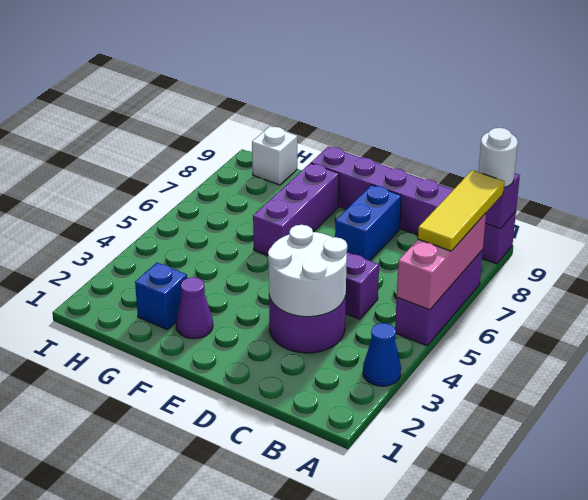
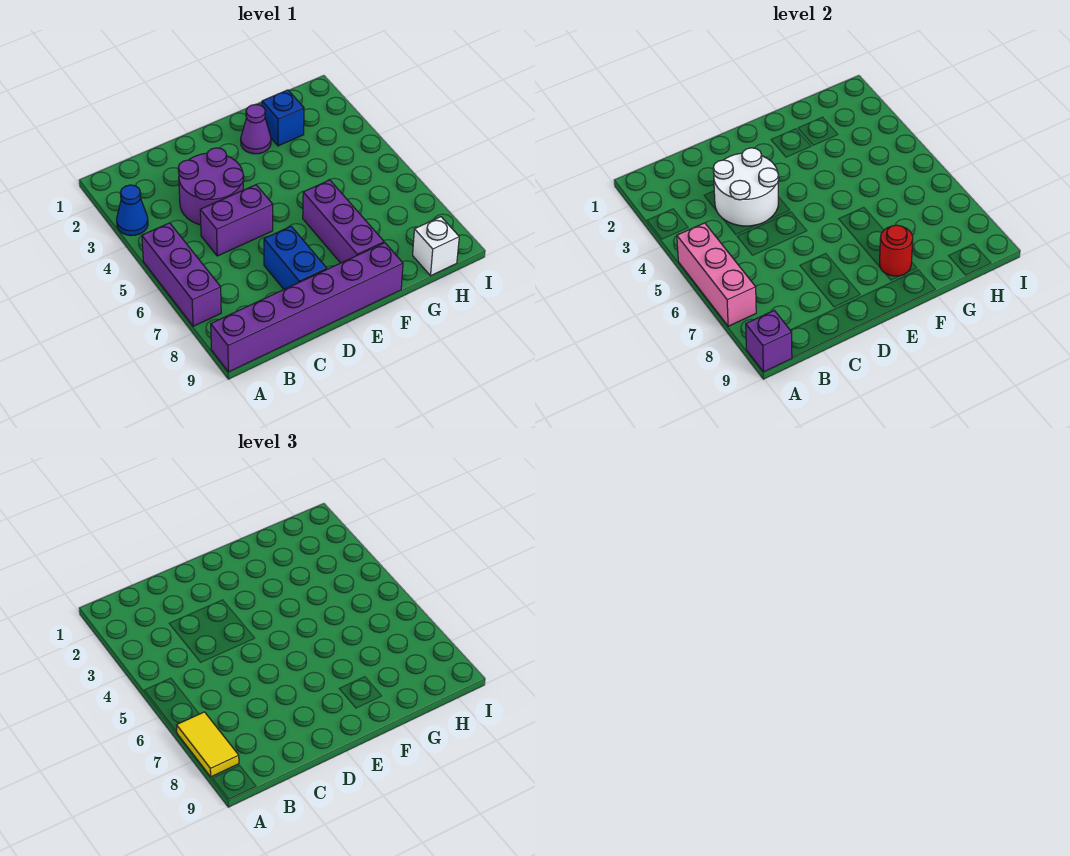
yellow tile A6:A8 level 3 -> yellow tile A7:A8 level 3
white round brick A9 level 3 -> none
none -> red round brick F8 level 2

